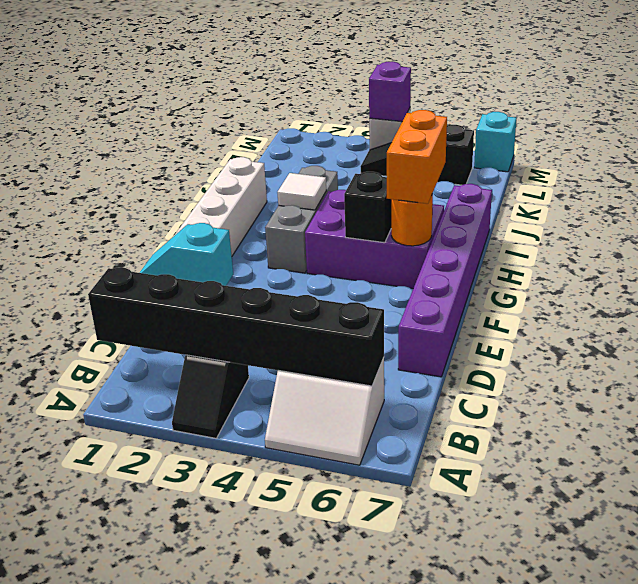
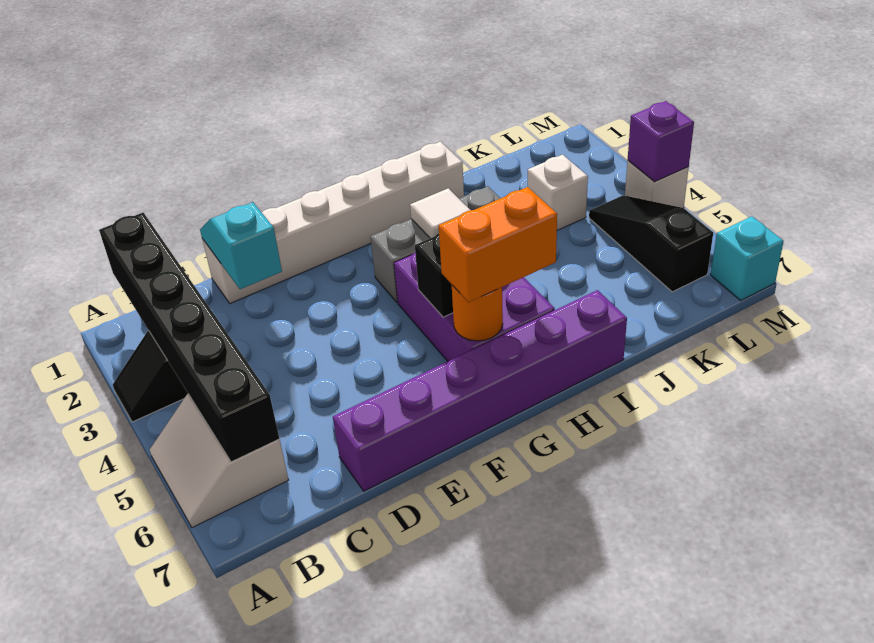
none -> white brick K3 level 1

